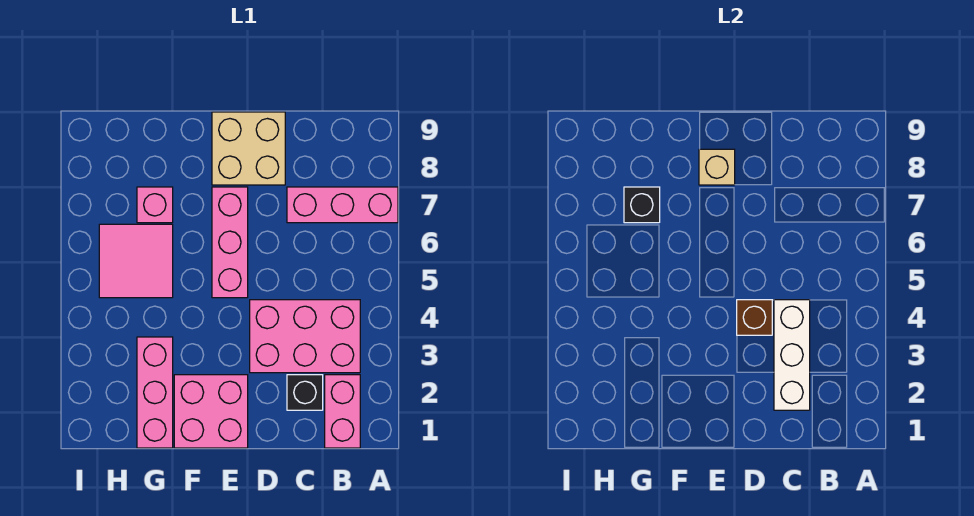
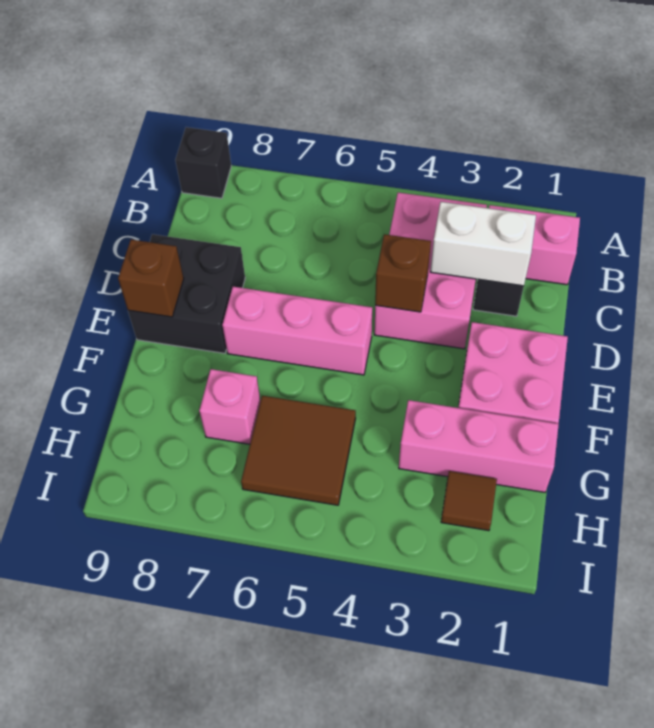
pink brick A7:C7 level 1 -> none
white brick C2:C4 level 2 -> white brick C2:C3 level 2
tan brick D8:E9 level 1 -> black brick D8:E9 level 1
tan brick E8 level 2 -> none
none -> brown brick E9 level 2
pink tile G5:H6 level 1 -> brown tile G5:H6 level 1
black brick G7 level 2 -> black brick A9 level 1
none -> brown tile H2 level 1

